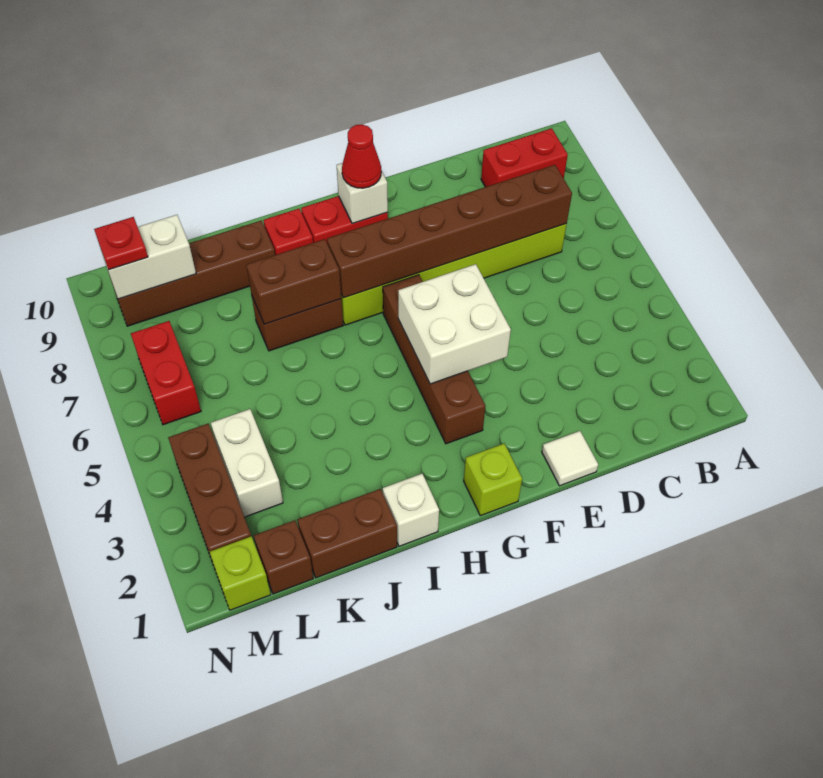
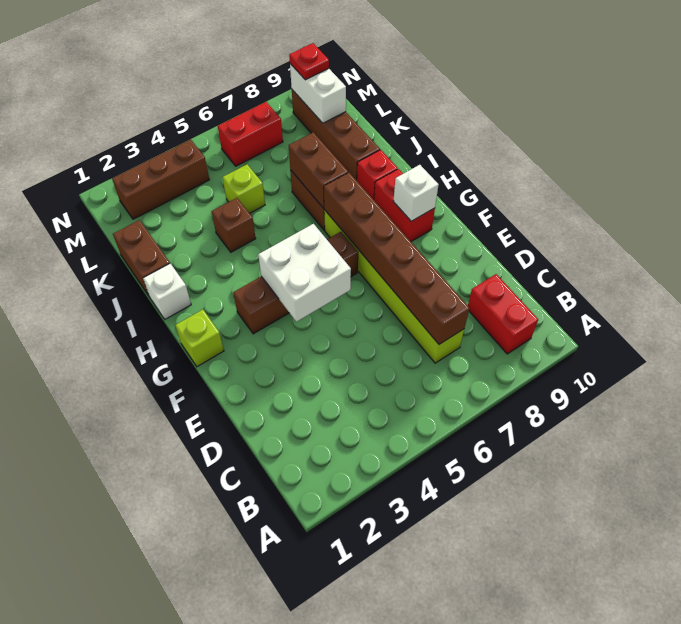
white tile E1 level 1 -> none
red cone G9 level 3 -> none
brown brick L1 level 1 -> brown brick J4 level 1
white brick L3:L4 level 1 -> none
lime brick M1 level 1 -> lime brick K5 level 1

